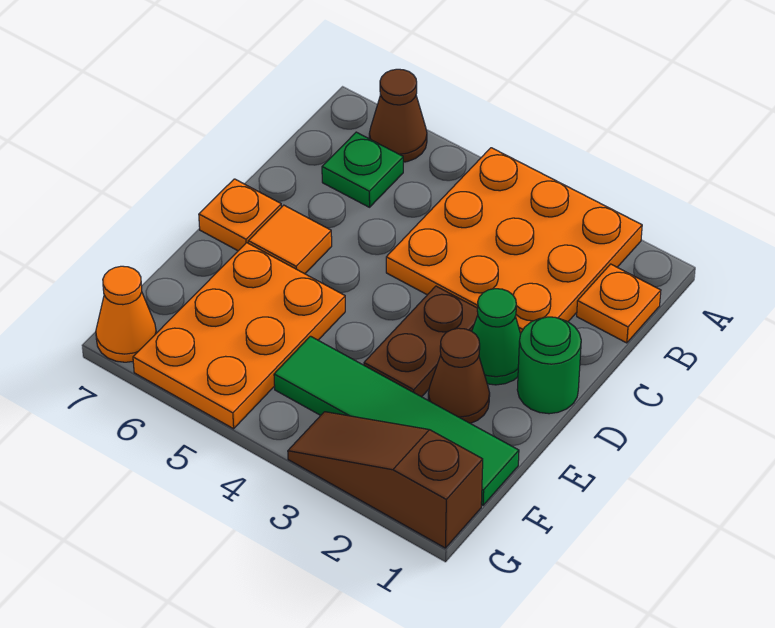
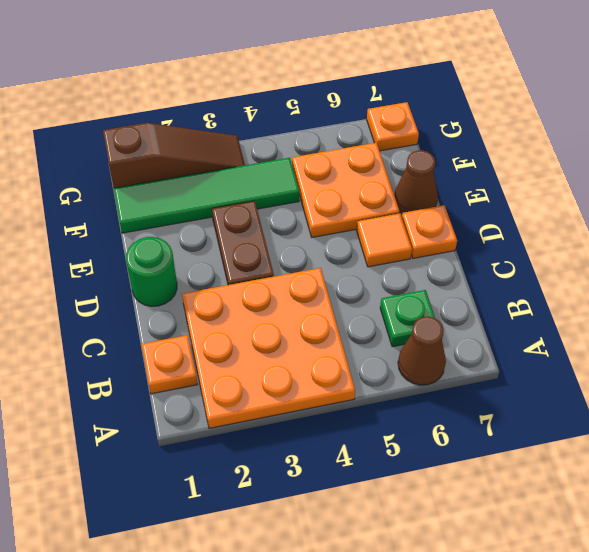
green cone D2 level 1 -> none
brown cone E2 level 1 -> brown cone E7 level 1
orange plate E5:G6 level 1 -> orange plate E5:F6 level 1
orange cone G7 level 1 -> orange plate G7 level 1

